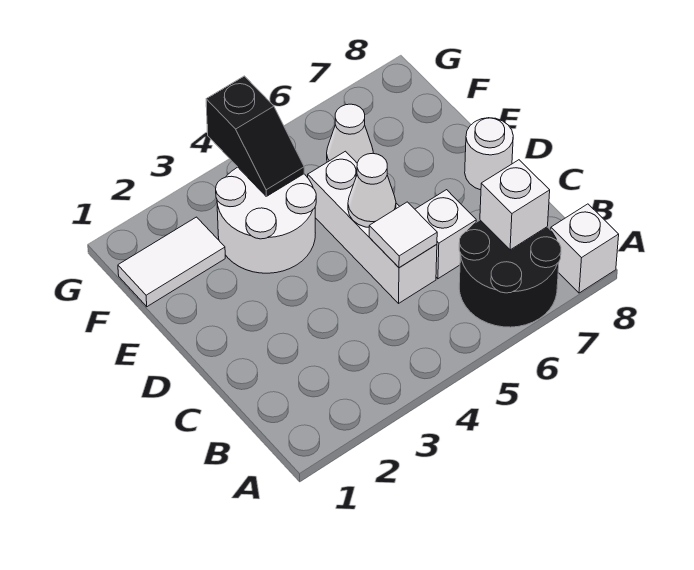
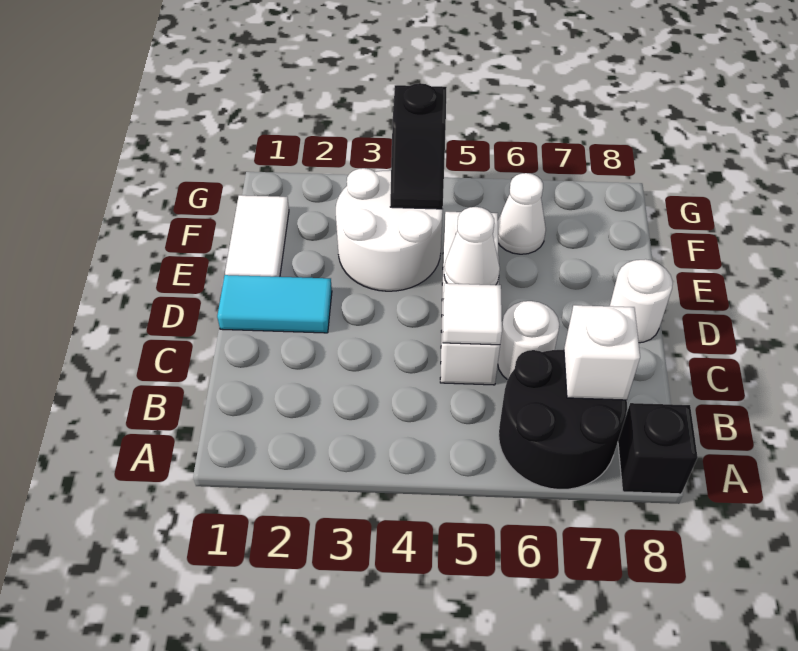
white brick A8 level 1 -> black brick A8 level 1
white brick C6 level 1 -> white round brick C6 level 1
none -> cyan tile D1:D2 level 1
white tile F1:F2 level 1 -> white tile E1:F1 level 1

